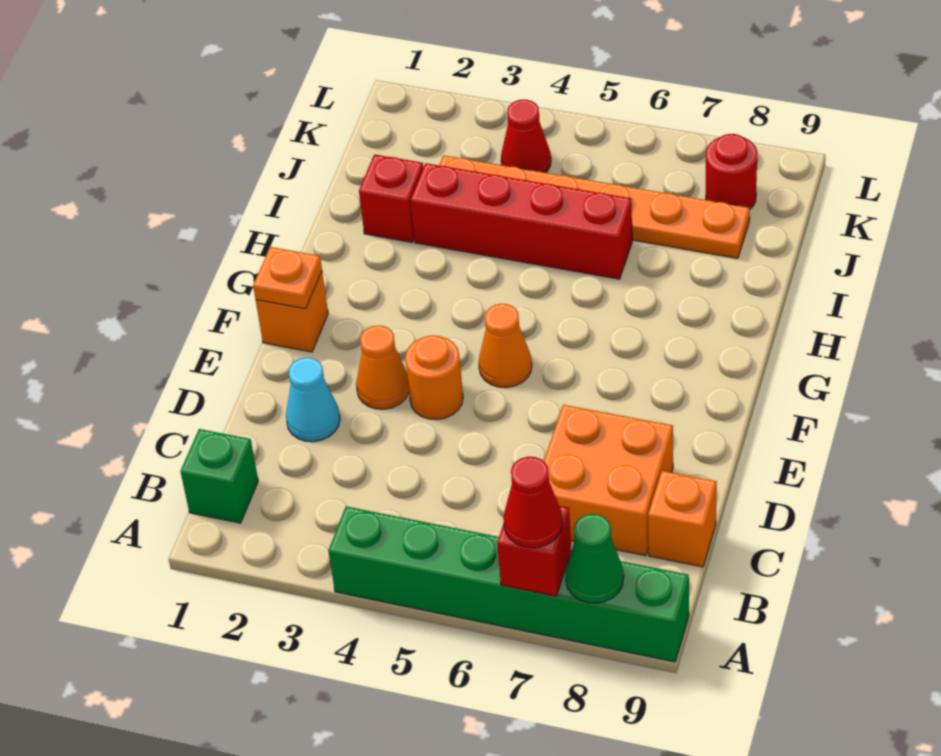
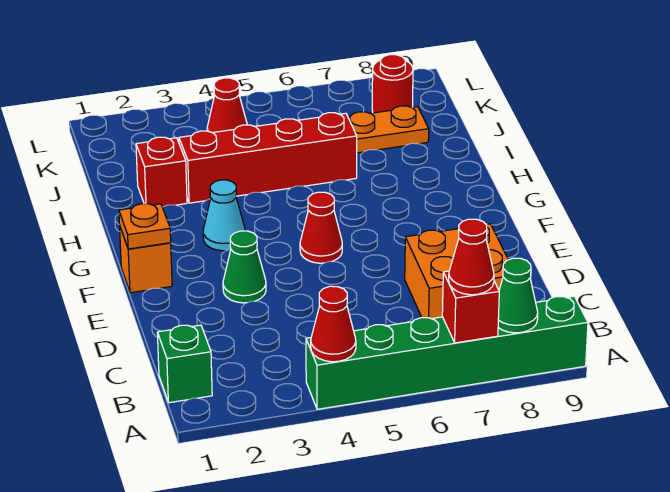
none -> red cone A4 level 2
orange brick C9 level 1 -> none
cyan cone D2 level 1 -> cyan cone G3 level 1
orange cone E3 level 1 -> green cone E3 level 1
orange round brick E4 level 1 -> none
orange cone F5 level 1 -> red cone F5 level 1

